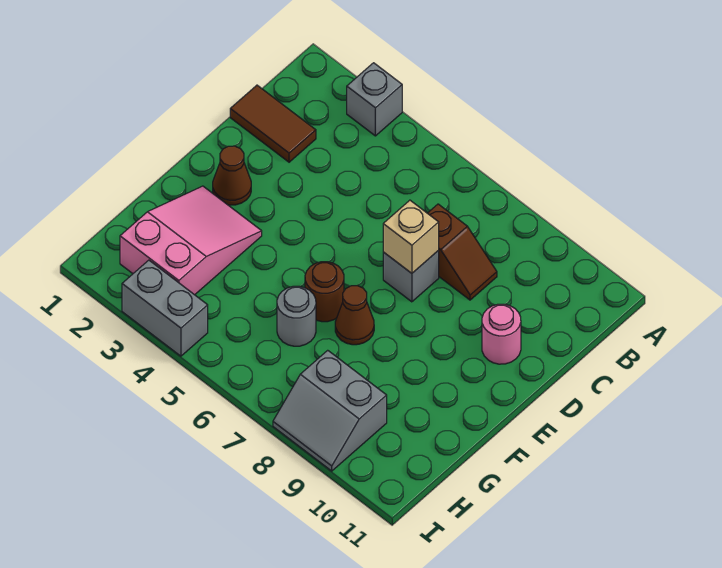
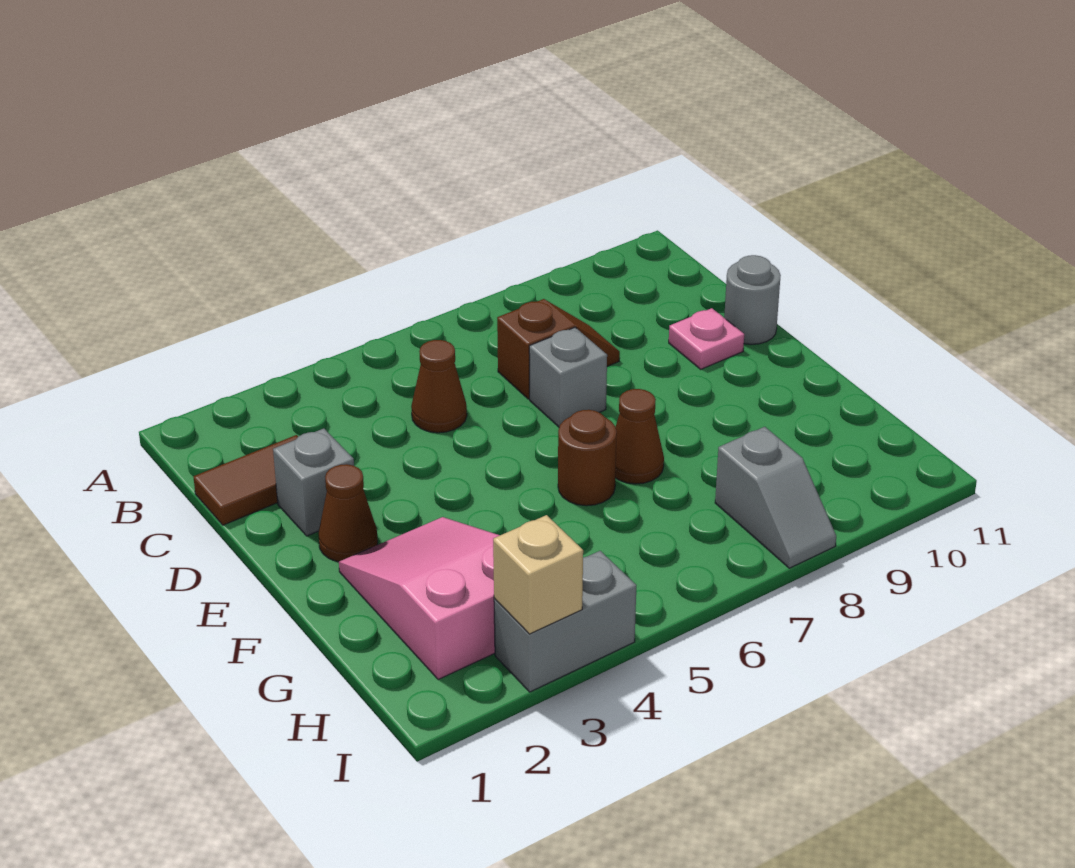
grey brick A3 level 1 -> grey brick D2 level 1
none -> brown cone C5 level 1
tan brick D7 level 2 -> tan brick I3 level 2
pink round brick D10 level 1 -> pink plate D10 level 1
grey round brick G6 level 1 -> grey round brick D11 level 1
grey slope H8:I9 level 1 top H -> grey slope H8:I8 level 1 top H

